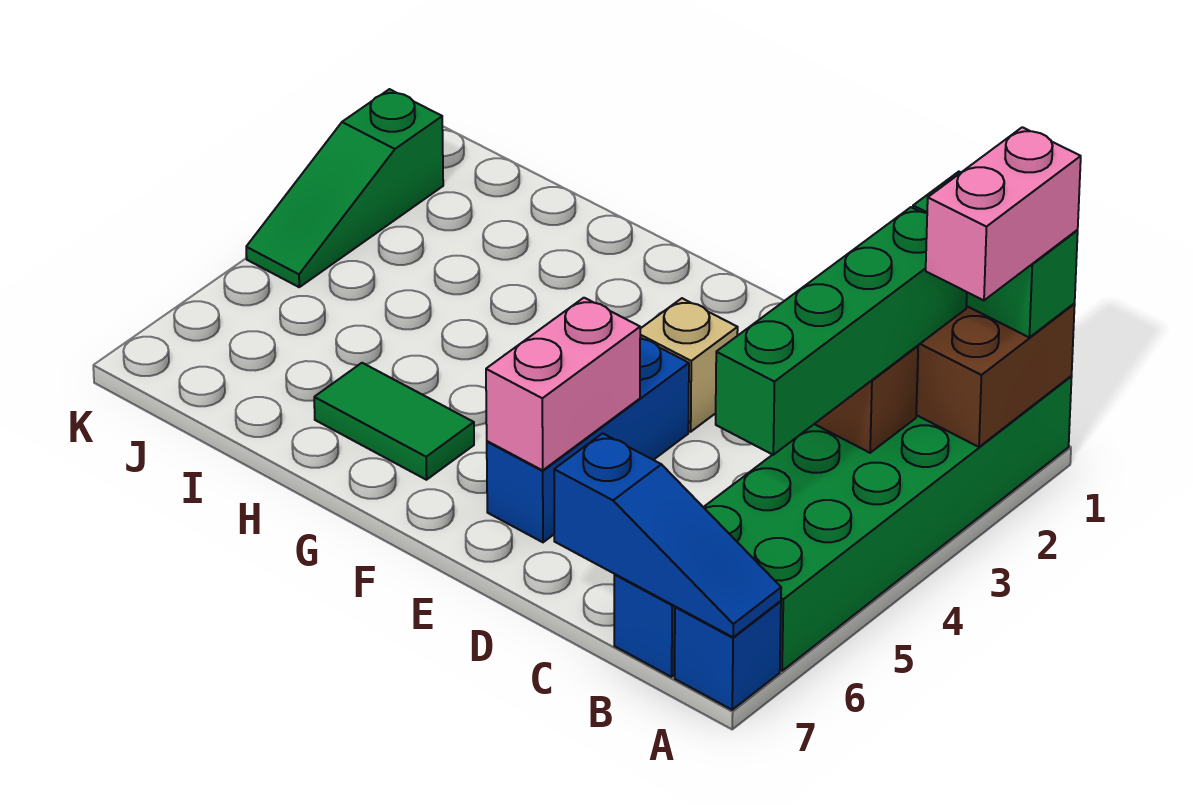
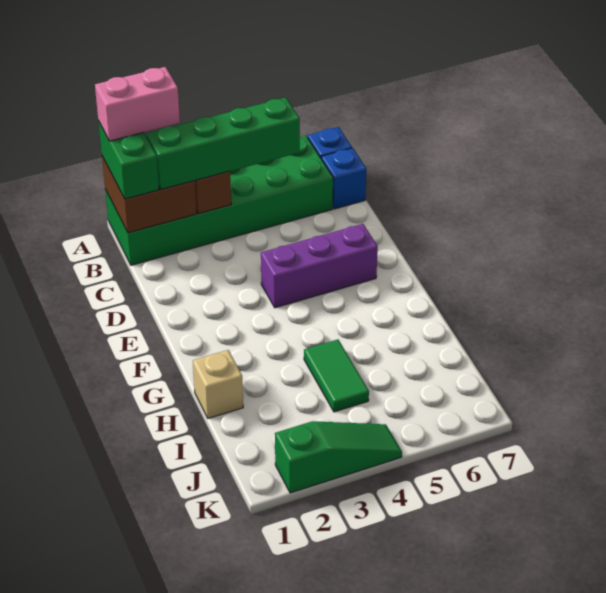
blue slope A7:C7 level 2 top C -> none
tan brick E3 level 1 -> tan brick H1 level 1
blue brick E4:E6 level 1 -> purple brick E4:E6 level 1
pink brick E5:E6 level 2 -> none
green tile G6:H6 level 1 -> green tile H4:I4 level 1

